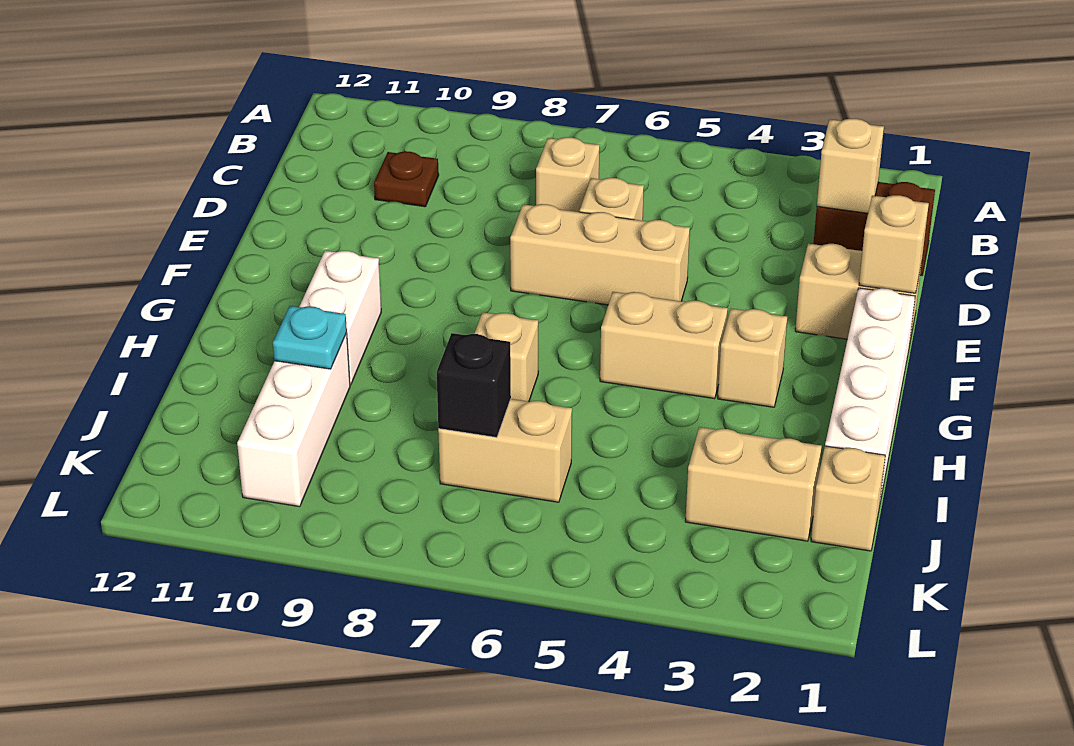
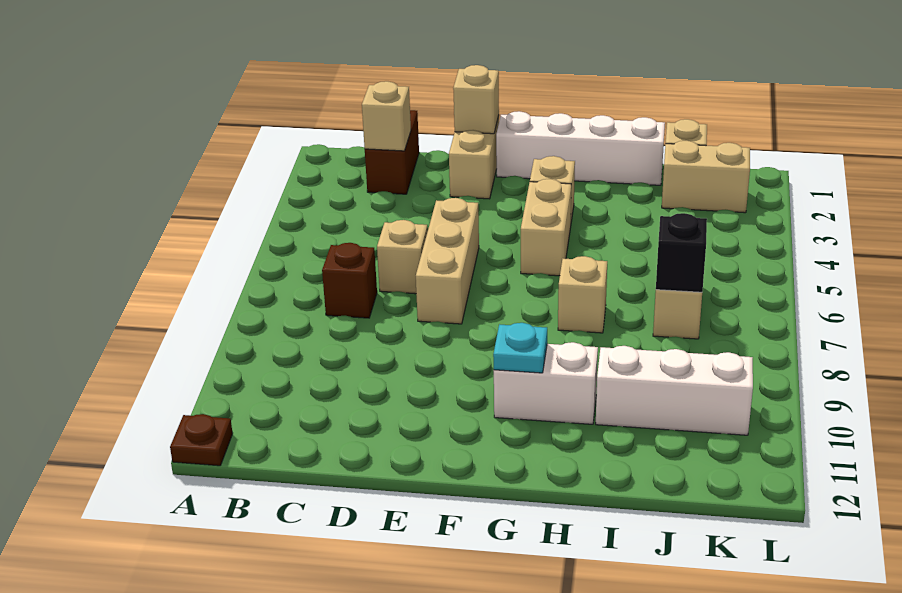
tan brick C7 level 1 -> brown brick C7 level 1
brown plate C10 level 1 -> brown plate A12 level 1
cyan plate I10 level 2 -> cyan plate G10 level 2
tan brick J2:J3 level 1 -> tan brick J2:K2 level 1

